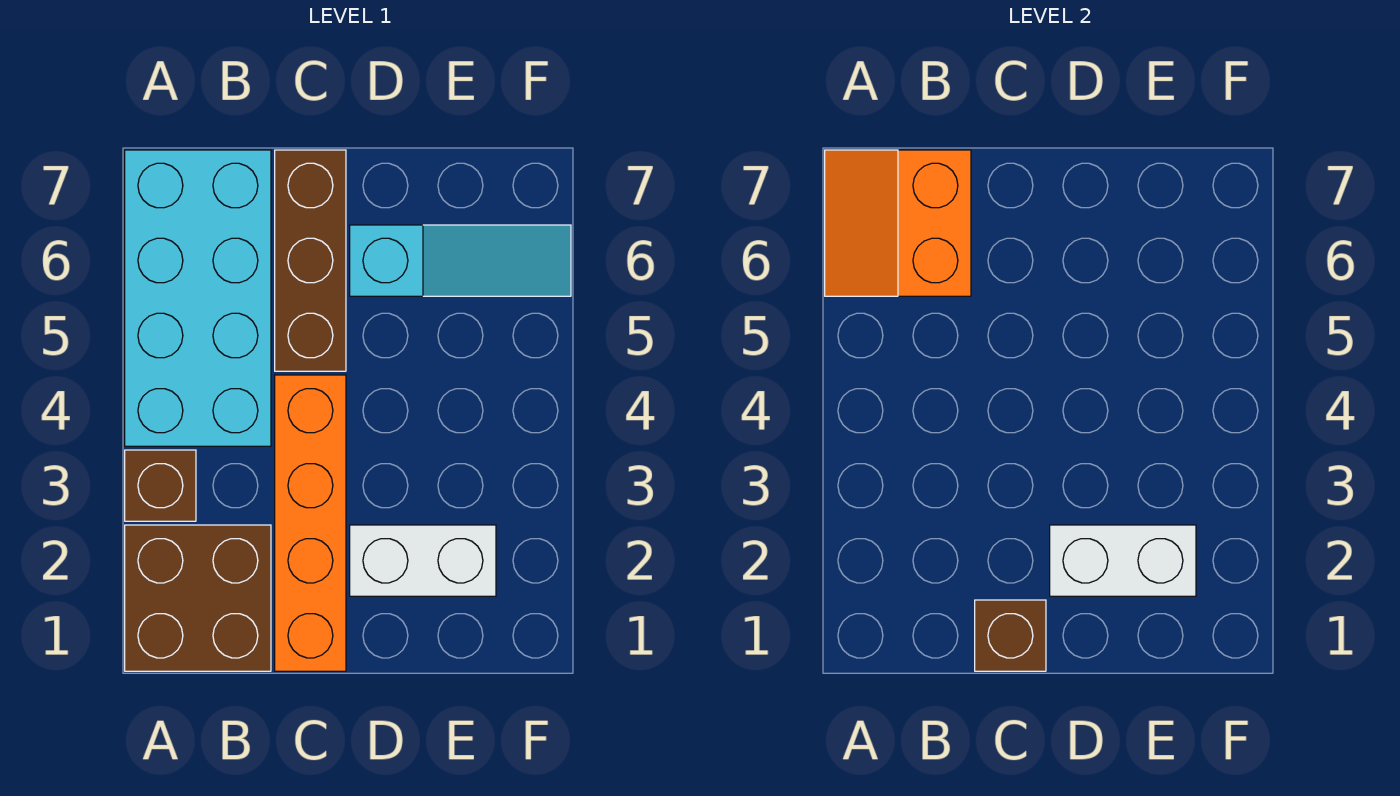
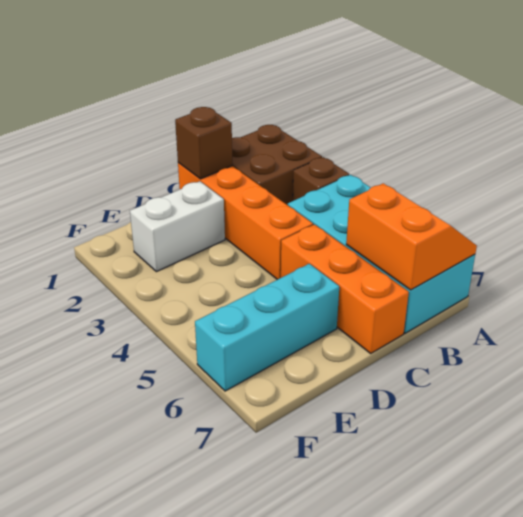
brown brick C5:C7 level 1 -> orange brick C5:C7 level 1
white brick D2:E2 level 2 -> none
cyan slope D6:F6 level 1 top D -> cyan brick D6:F6 level 1

